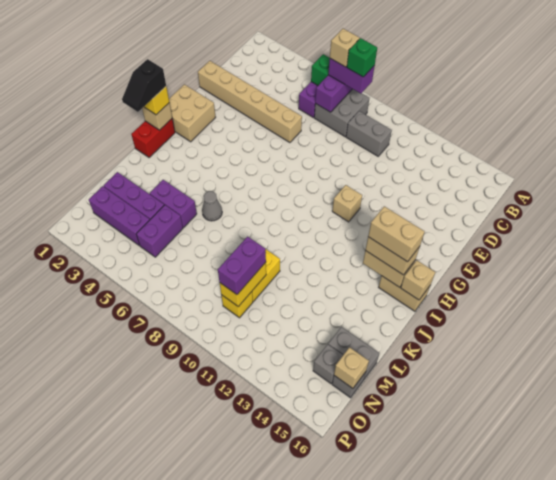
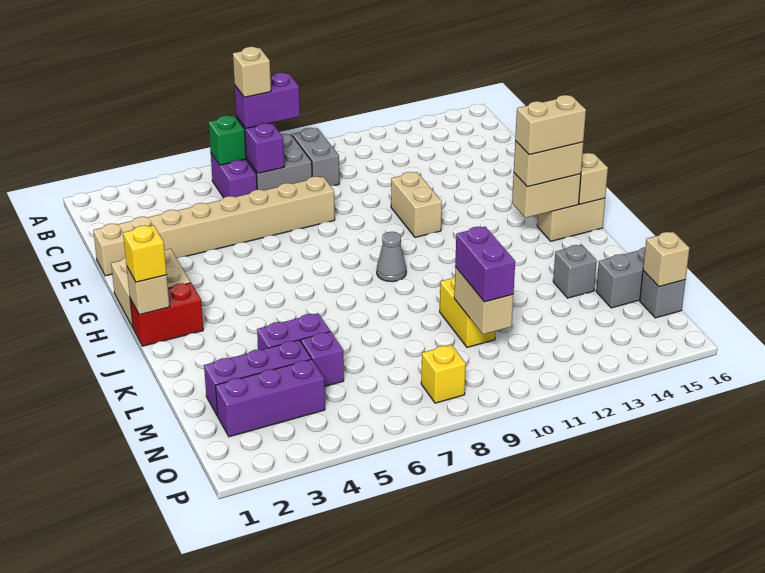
green brick B8 level 4 -> none
grey brick C9:C10 level 1 -> grey brick B9:C9 level 1
tan brick E1:E6 level 1 -> tan brick E1:E8 level 1
tan brick G11 level 1 -> tan brick F11:G11 level 1
red brick I1:J1 level 1 -> red brick I1:I2 level 1
black slope I1:J1 level 4 top I -> none
grey cone K6 level 1 -> grey cone I9 level 1
purple brick M5:N5 level 1 -> purple brick M5 level 1
yellow brick M10:N10 level 2 -> tan brick M10:N10 level 2
yellow brick N10 level 1 -> yellow brick O8 level 1
grey brick N15 level 1 -> grey brick L14 level 1

